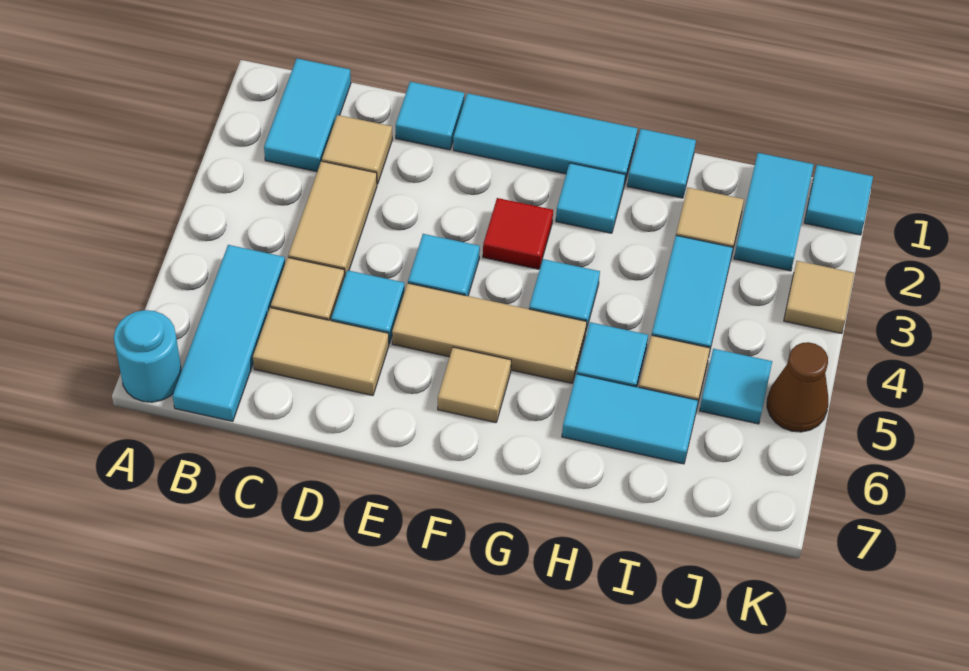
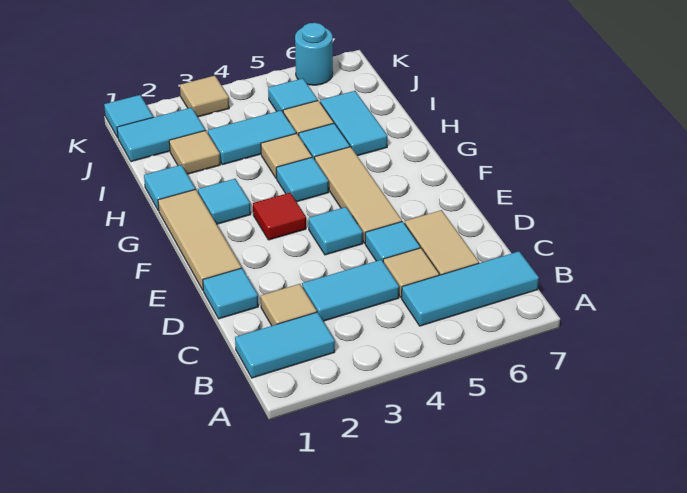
cyan round brick A7 level 1 -> cyan round brick K6 level 1
tan tile C3:C4 level 1 -> cyan tile C3:C4 level 1
cyan tile E1:G1 level 1 -> tan tile E1:G1 level 1
tan tile F6 level 1 -> tan tile H4 level 1
brown cone K5 level 1 -> none

